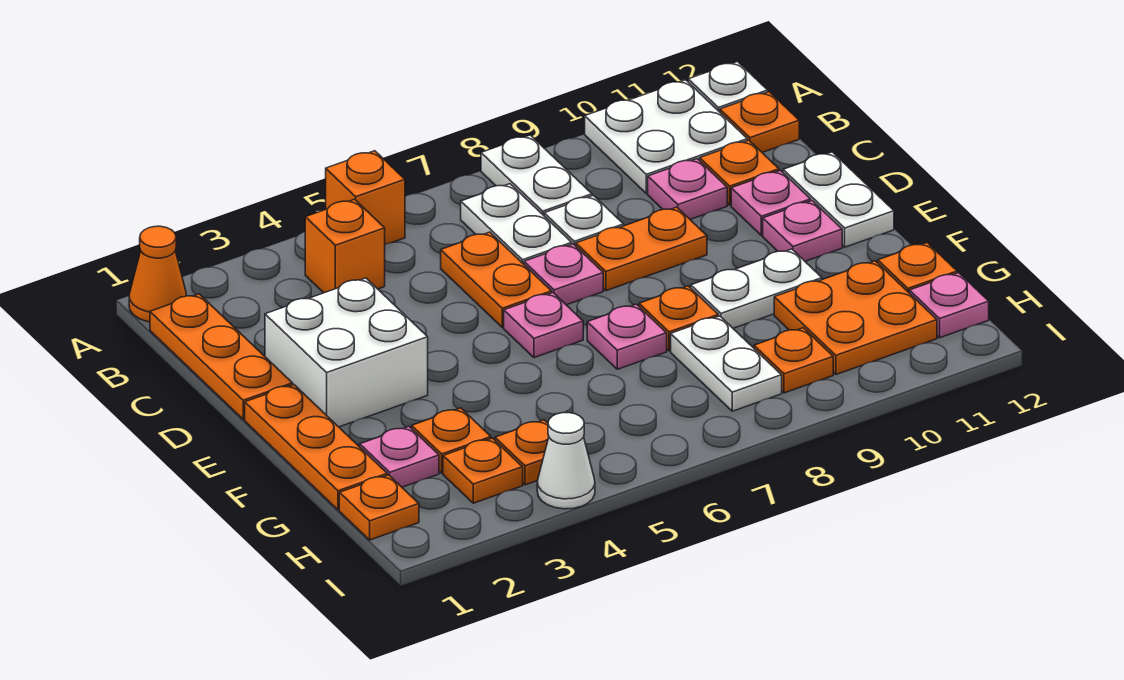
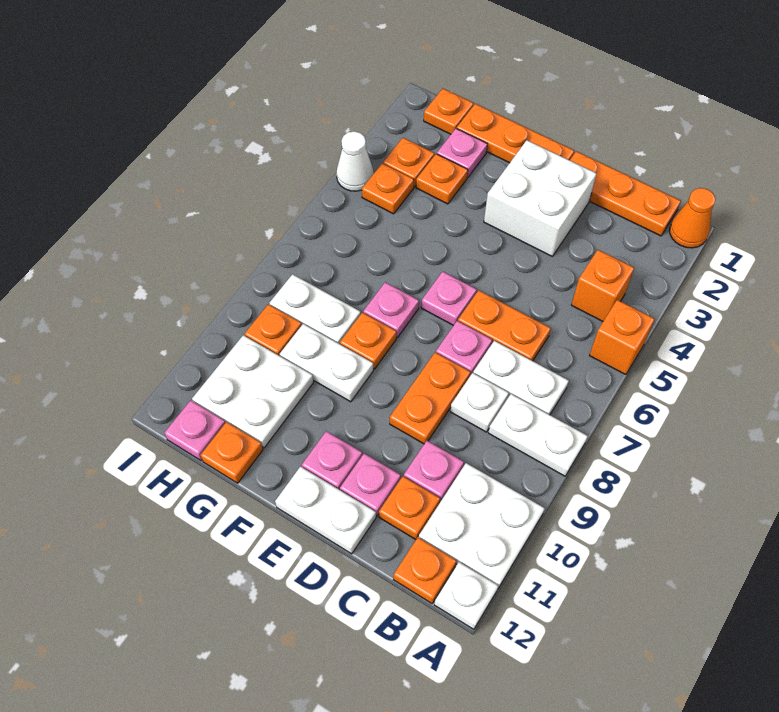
white plate F9:F10 level 1 -> white plate F9:G9 level 1
orange plate G10:H11 level 1 -> white plate G10:H11 level 1

